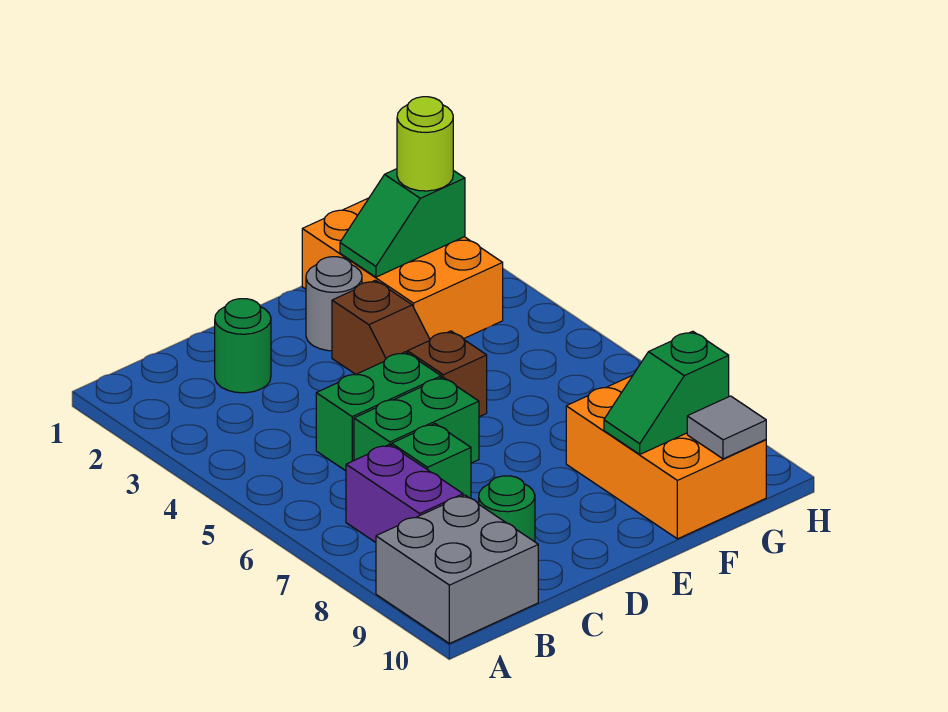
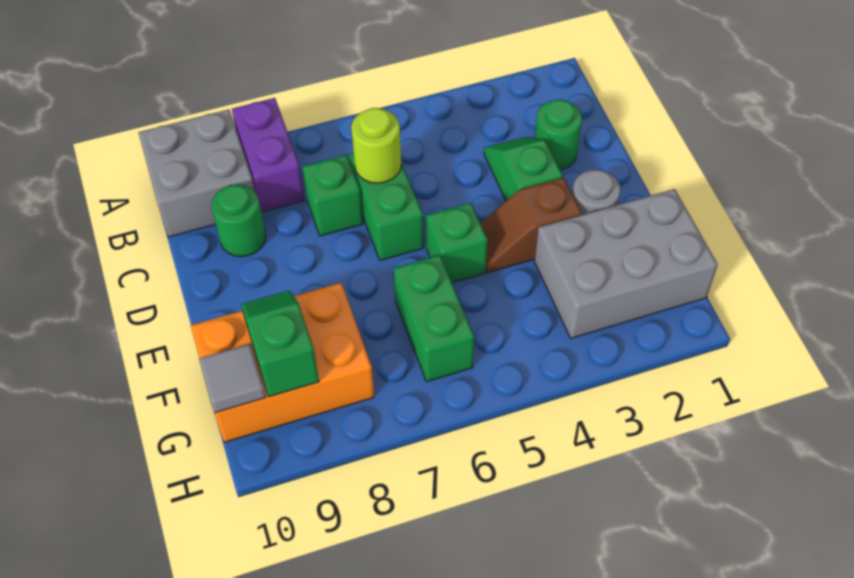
purple brick B7:B8 level 1 -> purple brick A8:B8 level 1
green brick C5:D5 level 1 -> green brick F6:G6 level 1
brown brick E5 level 1 -> green brick E5 level 1
orange brick F1:G3 level 1 -> grey brick F1:G3 level 1
green slope F2:G2 level 2 top G -> green slope C3:D3 level 1 top D
lime round brick G2 level 3 -> lime round brick C6 level 2

